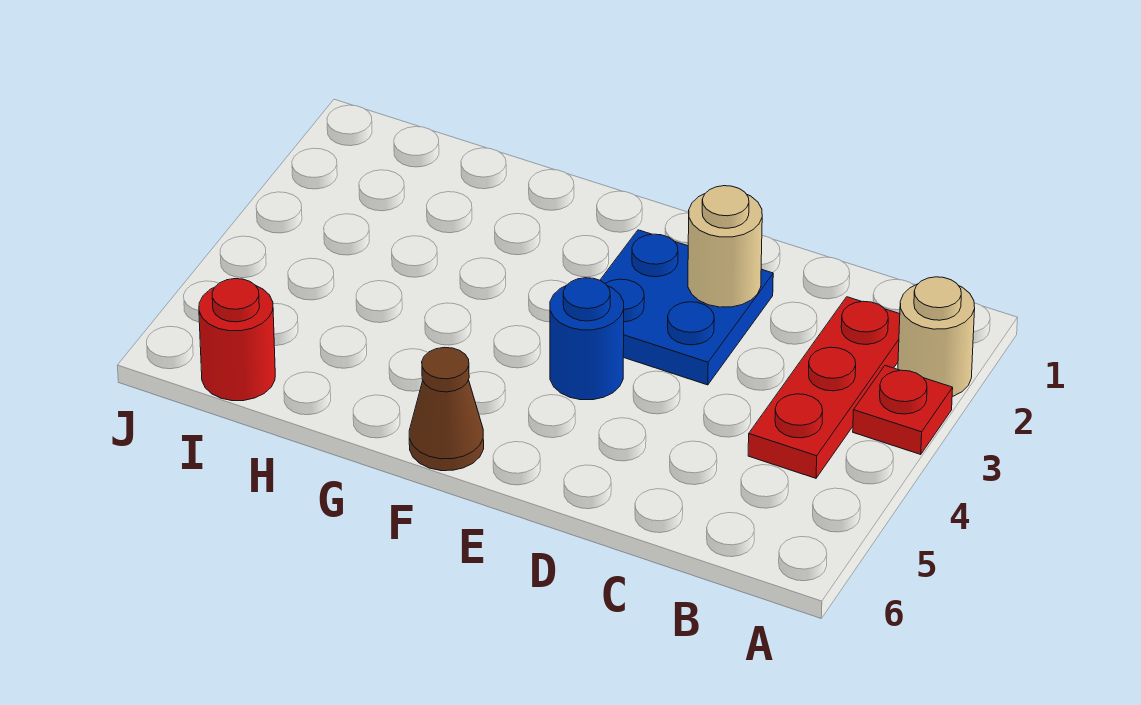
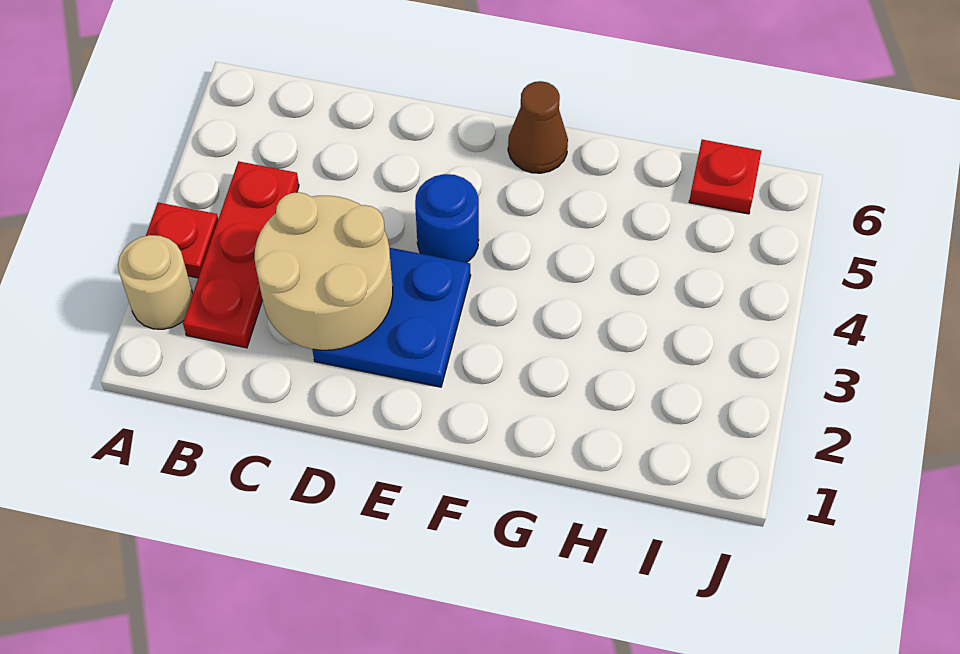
tan round brick D2 level 2 -> tan round brick C2:D3 level 2
red round brick I6 level 1 -> red plate I6 level 1

